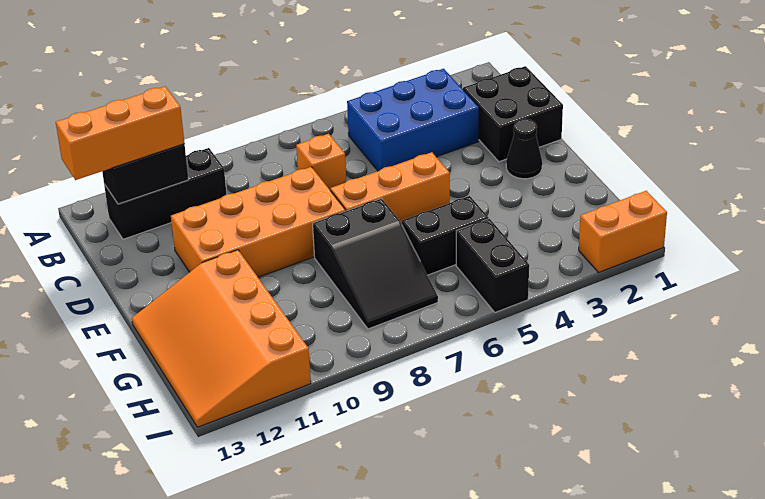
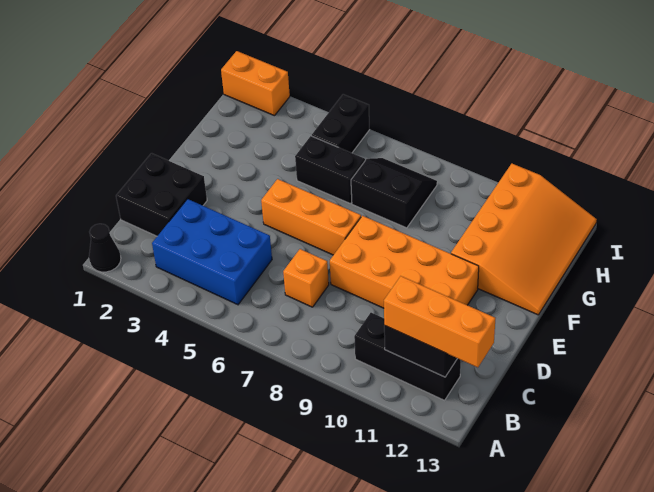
black cone E2 level 1 -> black cone A1 level 1
black slope F7:H8 level 1 top F -> black slope G7:H8 level 1 top G

